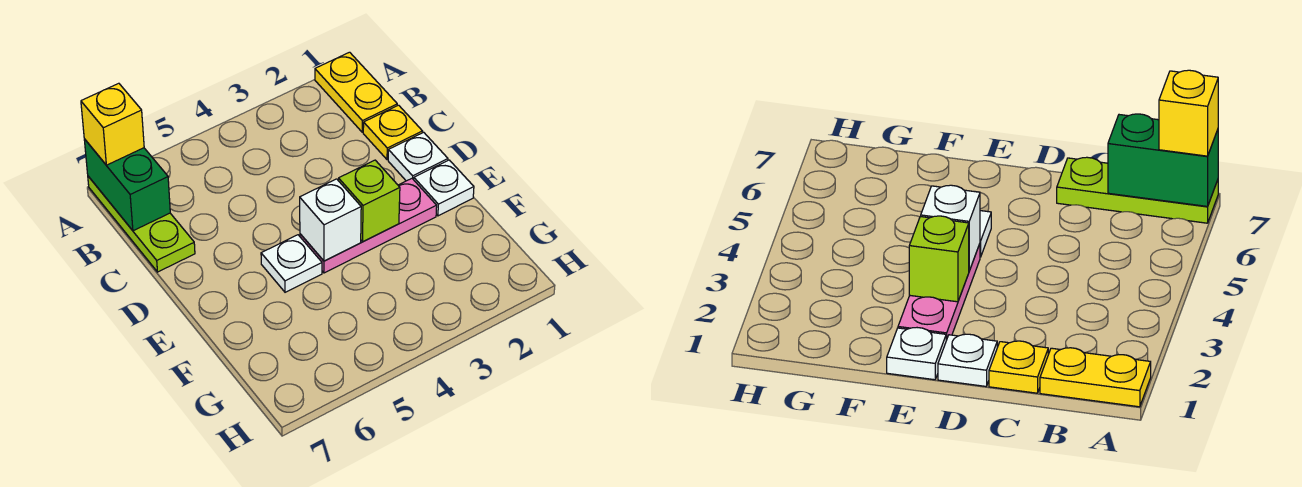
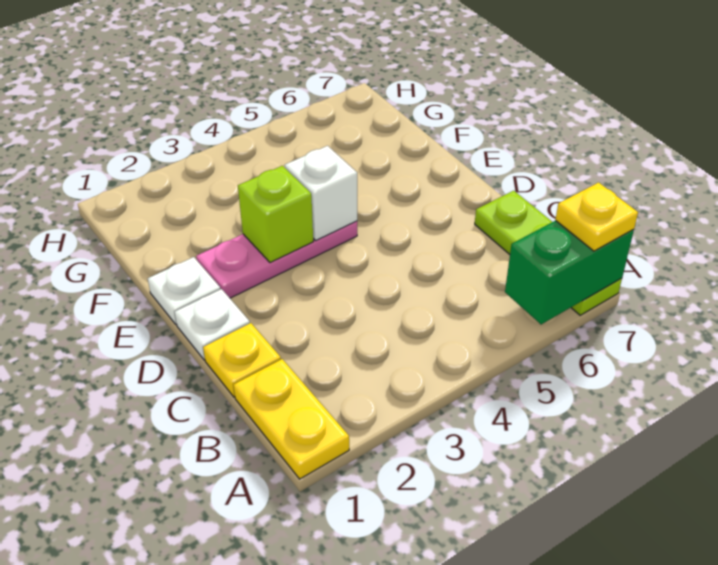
green brick A7:B7 level 2 -> green brick A6:A7 level 2
yellow brick A7 level 3 -> yellow plate A7 level 3
white plate E5 level 1 -> none

